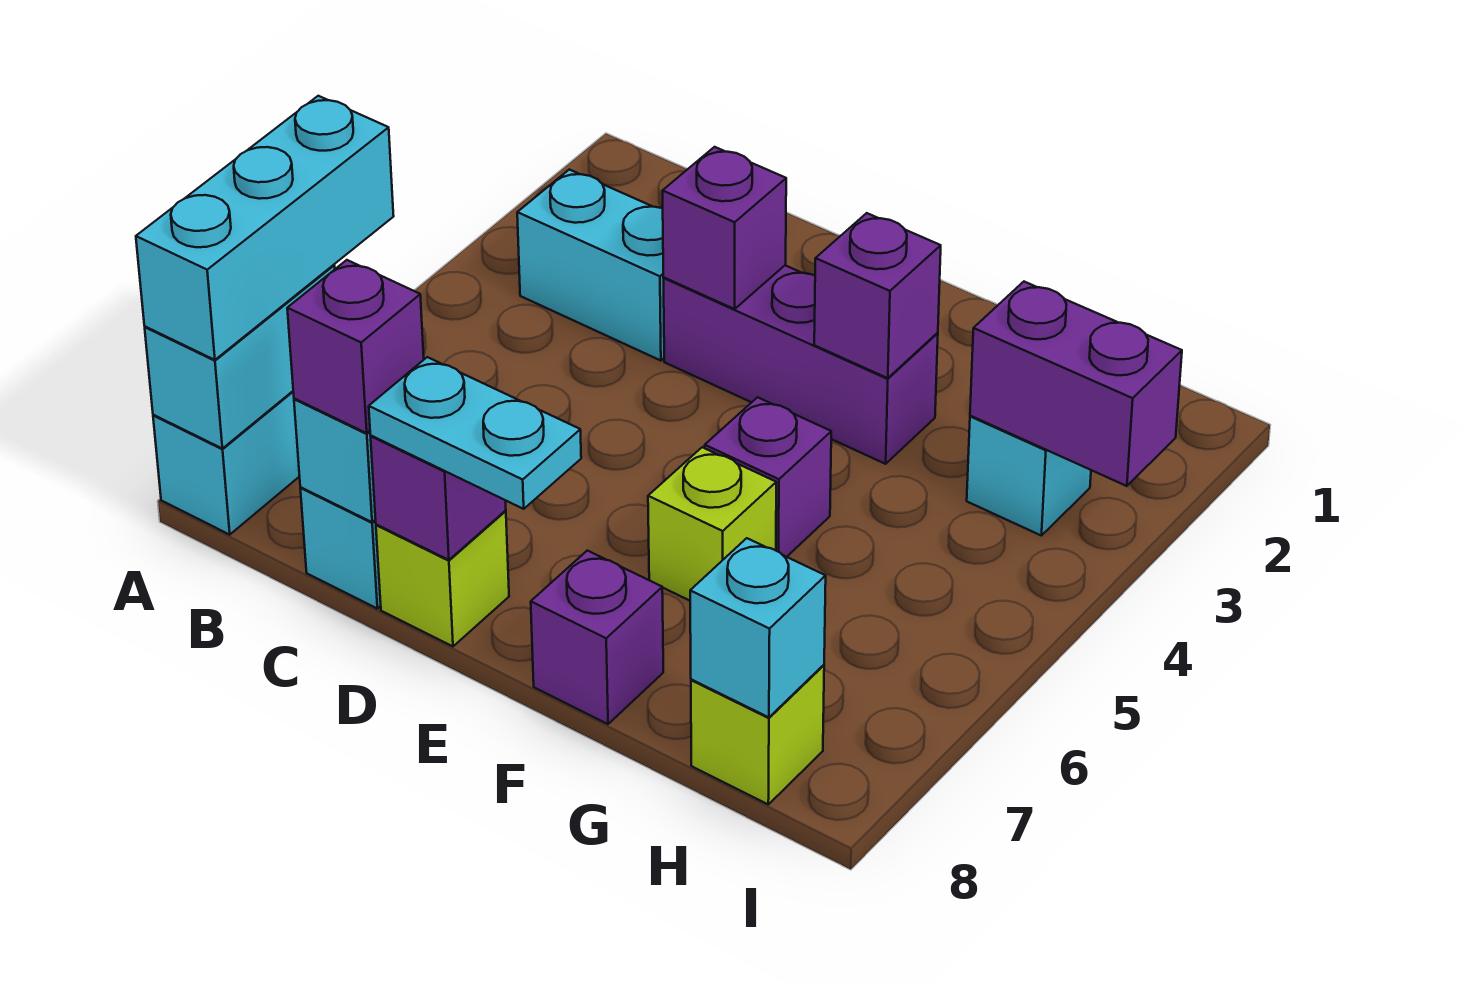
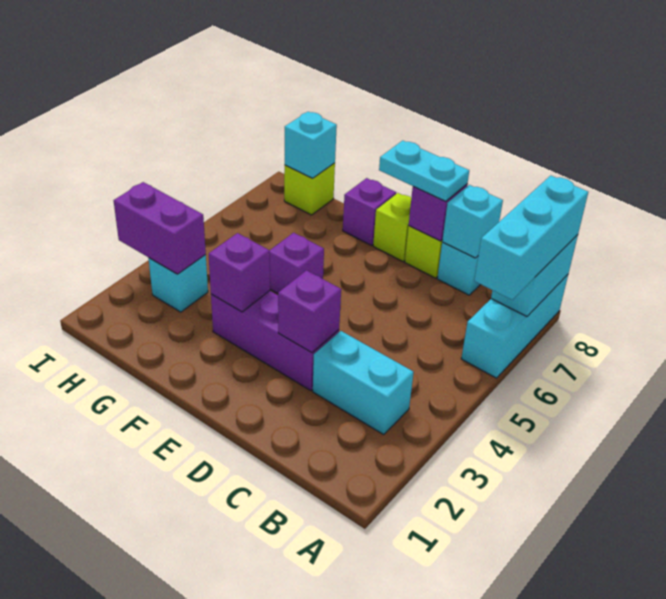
purple brick C8 level 3 -> none
lime brick F6 level 1 -> lime brick E8 level 1

